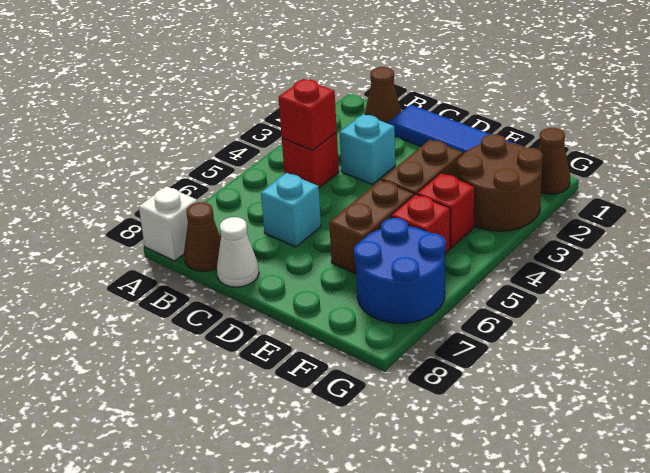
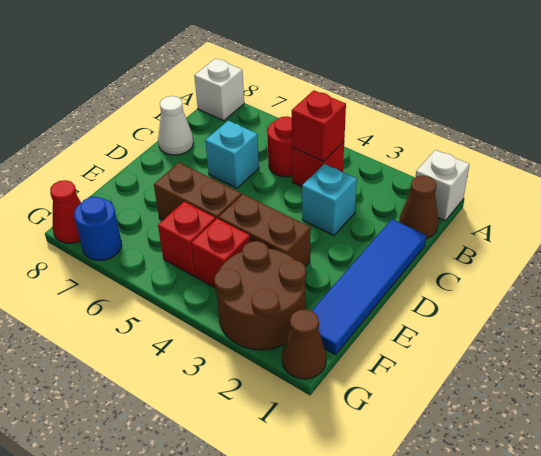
none -> white brick A1 level 1
none -> red round brick B5 level 1
brown cone B8 level 1 -> none
blue round brick F6:G7 level 1 -> blue round brick G7 level 1
none -> red cone G8 level 1

